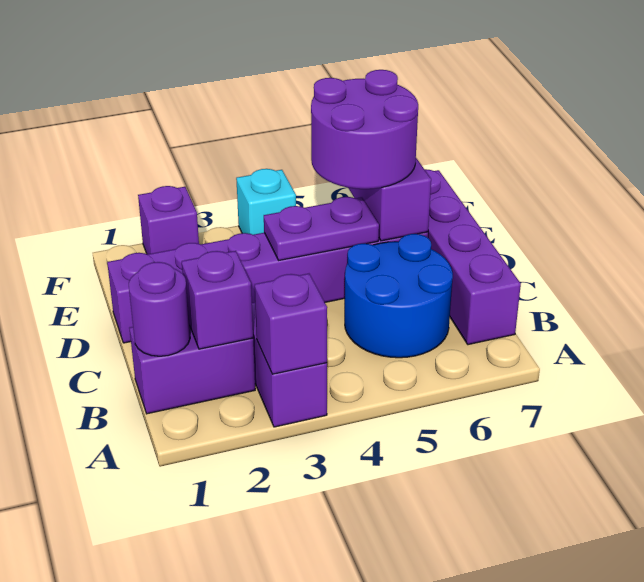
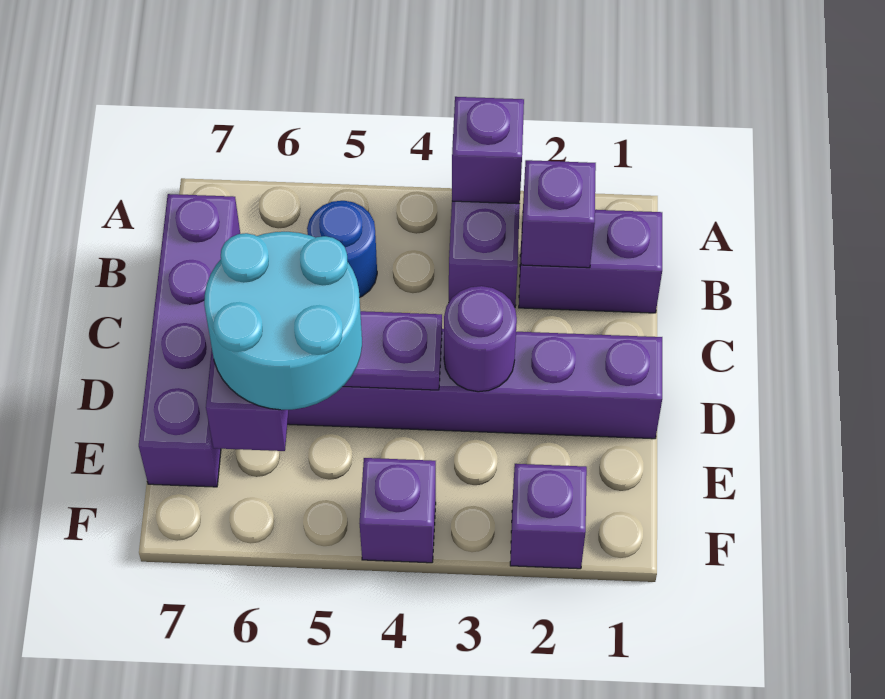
purple round brick B1 level 2 -> purple round brick D3 level 2
blue round brick B5:C6 level 1 -> blue round brick B5 level 1
purple round brick D5:E6 level 3 -> cyan round brick D5:E6 level 3
cyan brick F4 level 1 -> purple brick F4 level 1

